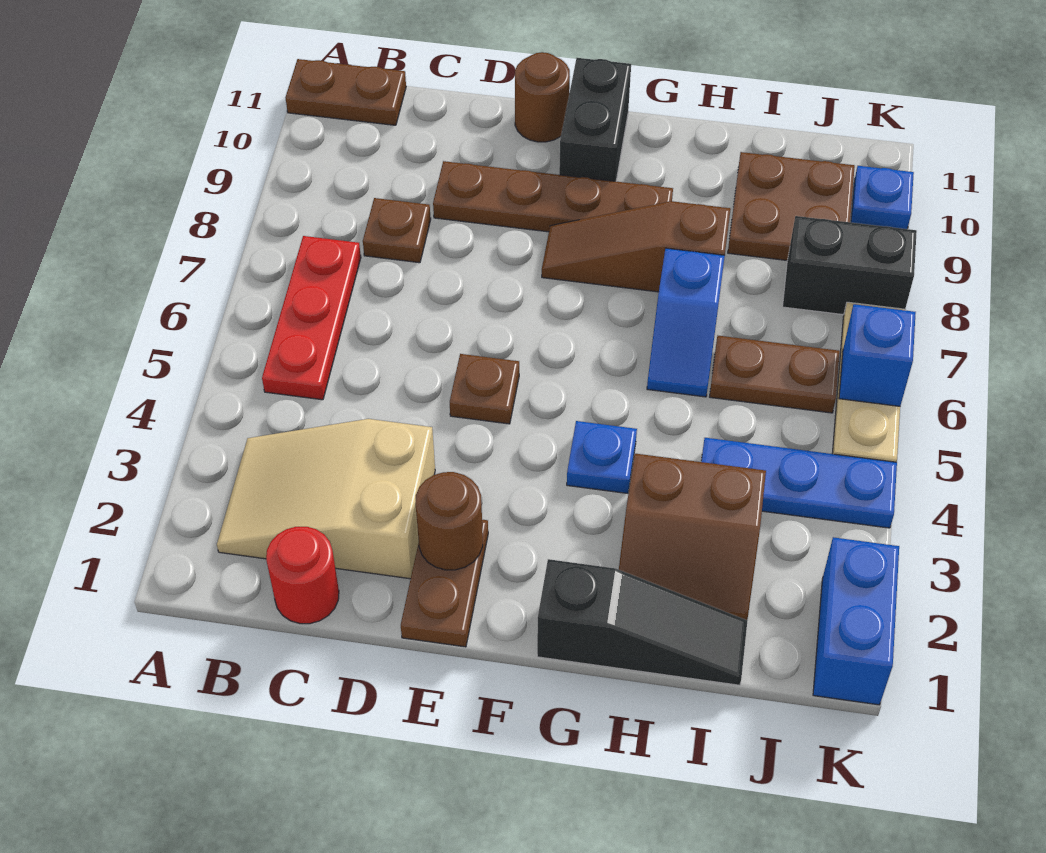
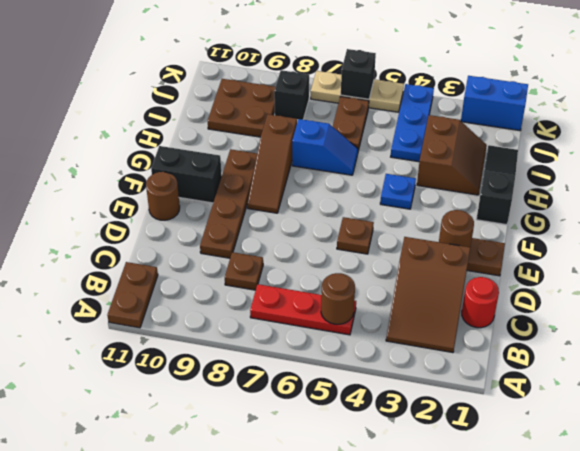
tan slope B2:D3 level 1 top D -> brown slope B2:D3 level 1 top D
none -> brown round brick B5 level 2
black brick J8:K8 level 1 -> black brick J8 level 1
blue brick K6 level 2 -> black brick K6 level 2
blue plate K10 level 1 -> none

